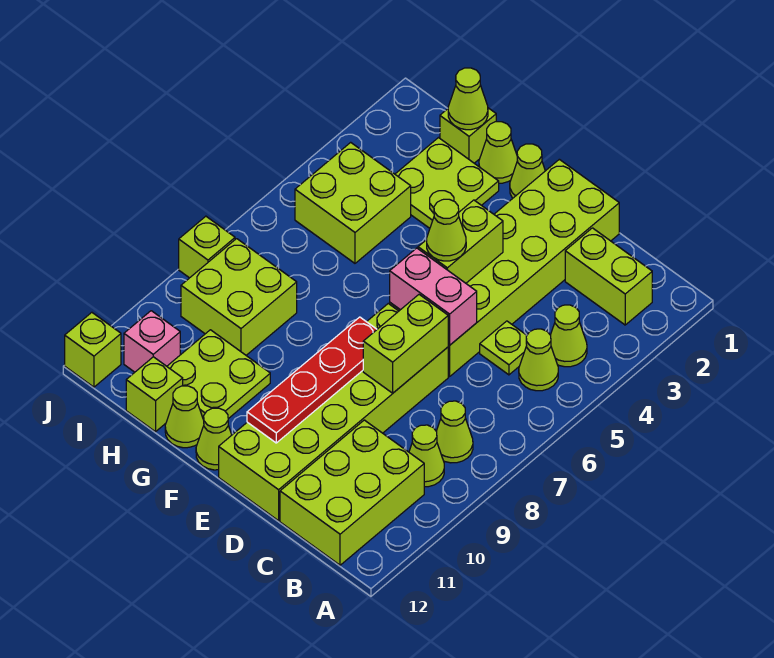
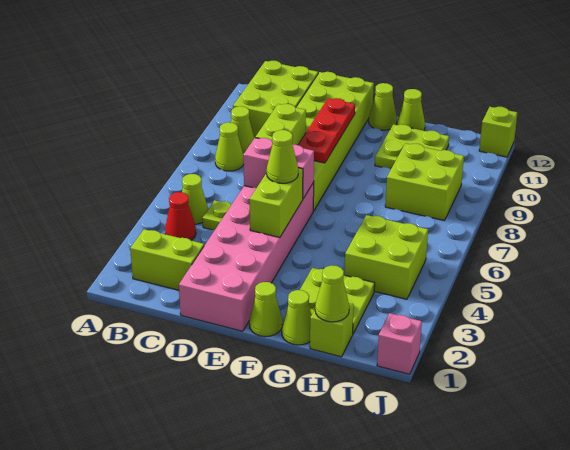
lime cone B4 level 1 -> red cone B4 level 1
lime brick D1:E6 level 1 -> pink brick D1:E6 level 1
red plate E8:E11 level 2 -> red plate E8:E10 level 2
lime brick H12 level 1 -> none
pink brick I11 level 1 -> pink brick J1 level 1
lime brick J8 level 1 -> none

